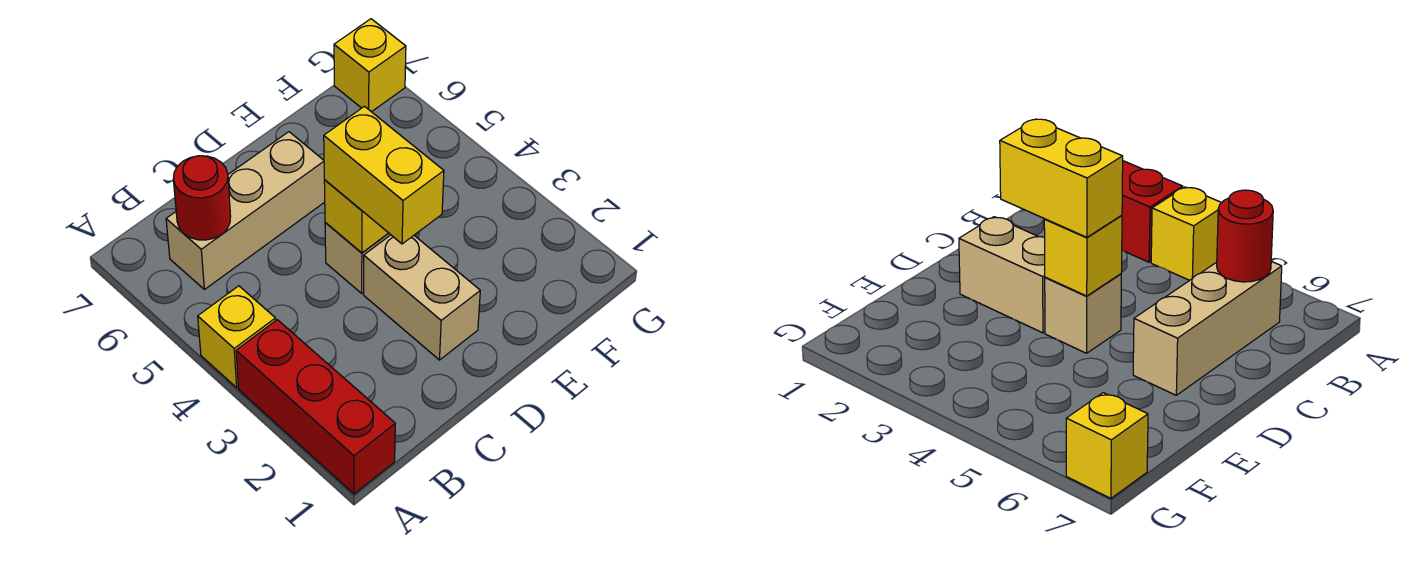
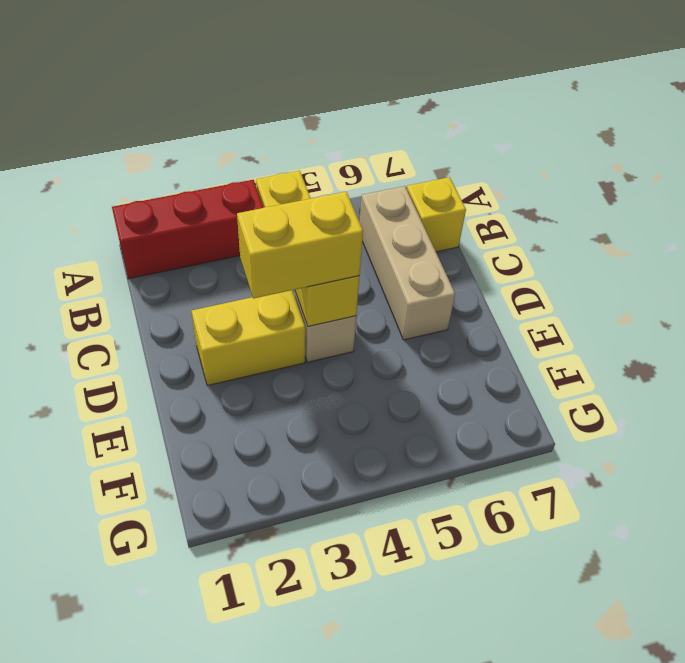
red round brick B6 level 2 -> none
tan brick D2:D3 level 1 -> yellow brick D2:D3 level 1
yellow brick G7 level 1 -> yellow brick B7 level 1

